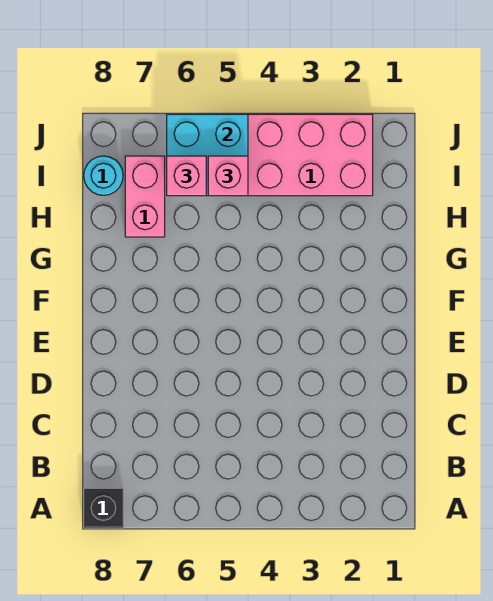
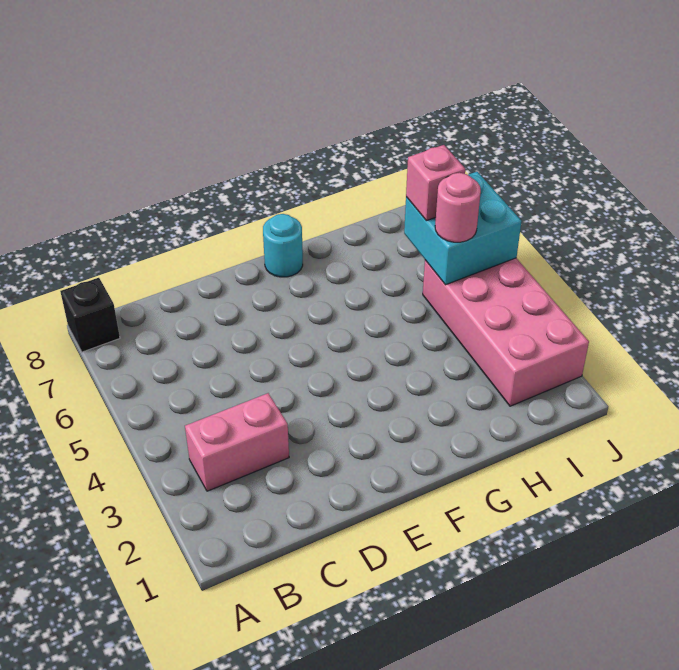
pink brick H7:I7 level 1 -> pink brick B3:C3 level 1
pink brick I5 level 3 -> pink round brick I5 level 3
cyan round brick I8 level 1 -> cyan round brick F8 level 1

